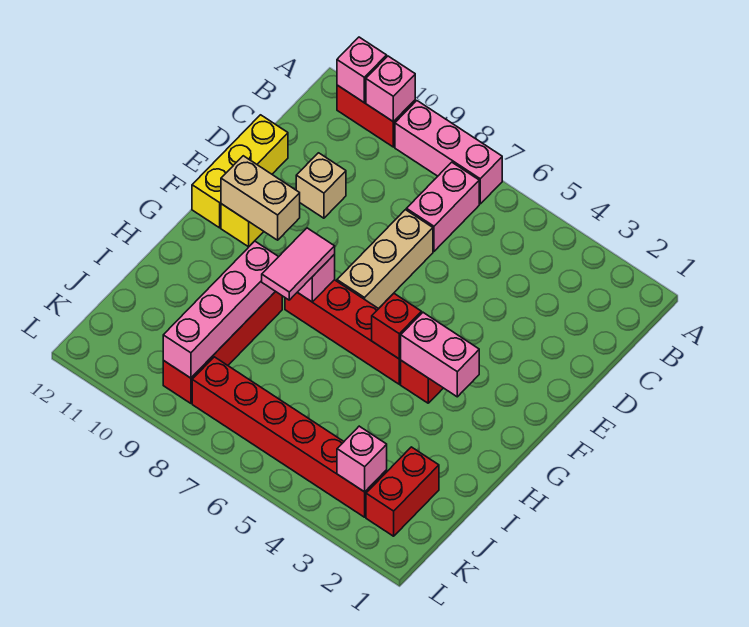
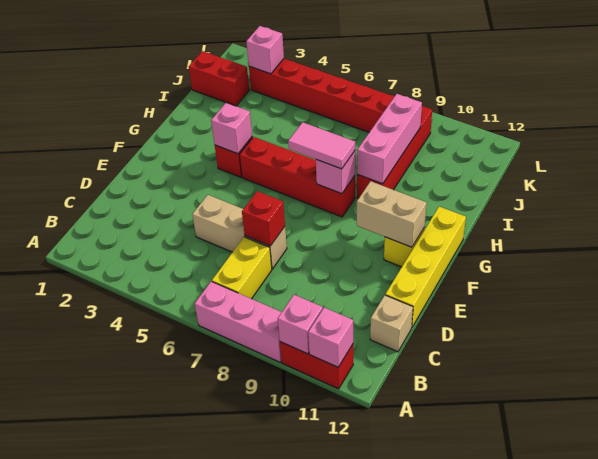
pink brick B7:C7 level 1 -> yellow brick B7:C7 level 1
tan brick D7:F7 level 1 -> tan brick D5:D7 level 1
tan brick D10 level 1 -> tan brick C12 level 1
yellow brick D12:F12 level 1 -> yellow brick D12:G12 level 1
pink brick G3:G4 level 2 -> pink brick G4 level 2
red brick G5 level 2 -> red brick D7 level 2
pink tile G8:H8 level 3 -> pink tile G7:G8 level 3
pink brick H9:K9 level 2 -> pink brick H9:J9 level 2
red brick J2:K2 level 1 -> red brick J1:J2 level 1

